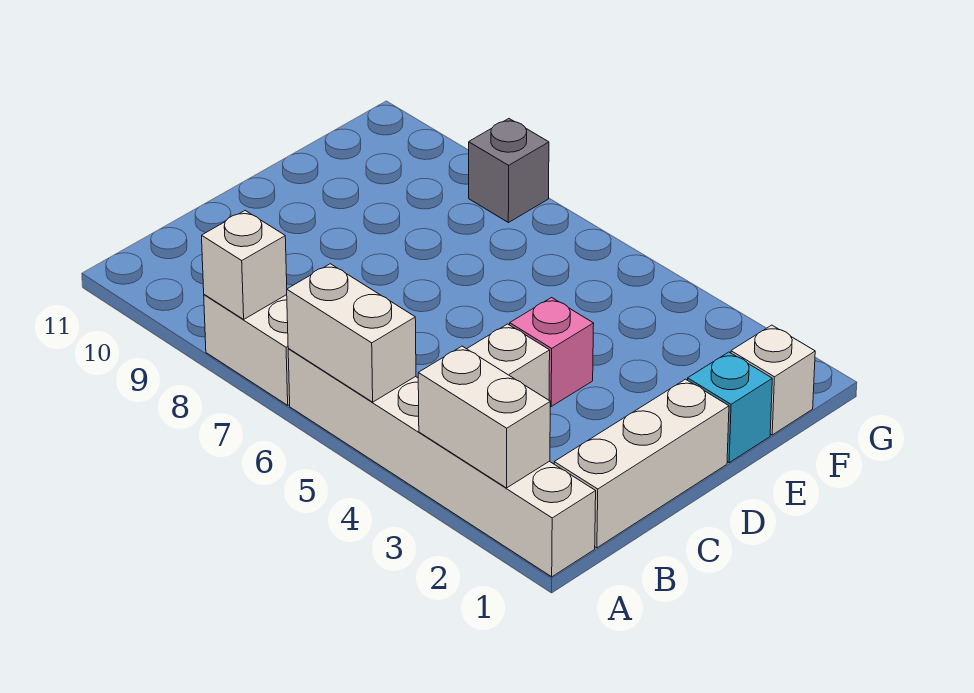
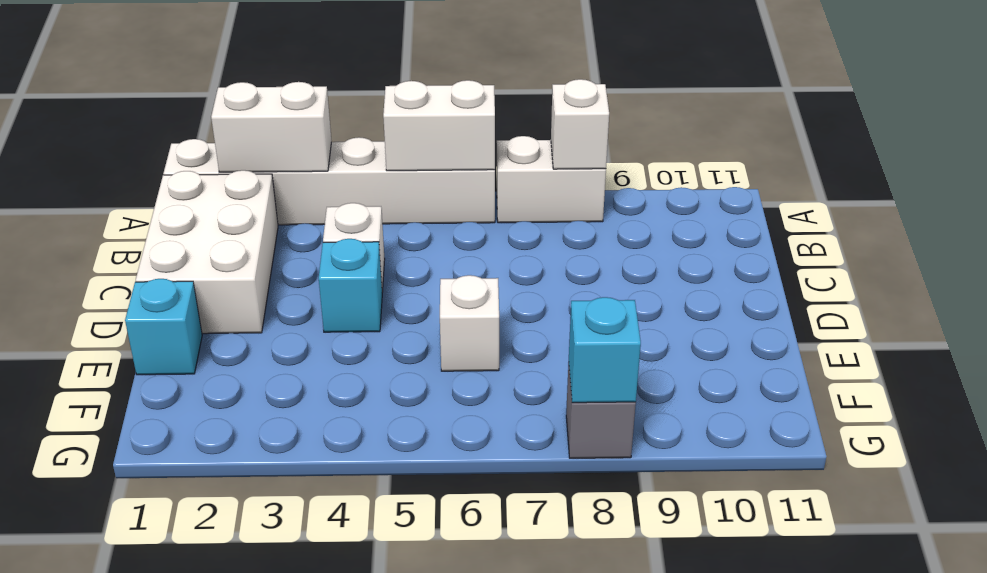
white brick B1:D1 level 1 -> white brick B1:D2 level 1
pink brick D4 level 1 -> cyan brick D4 level 1
white brick F1 level 1 -> white brick E6 level 1
none -> cyan brick G8 level 2

